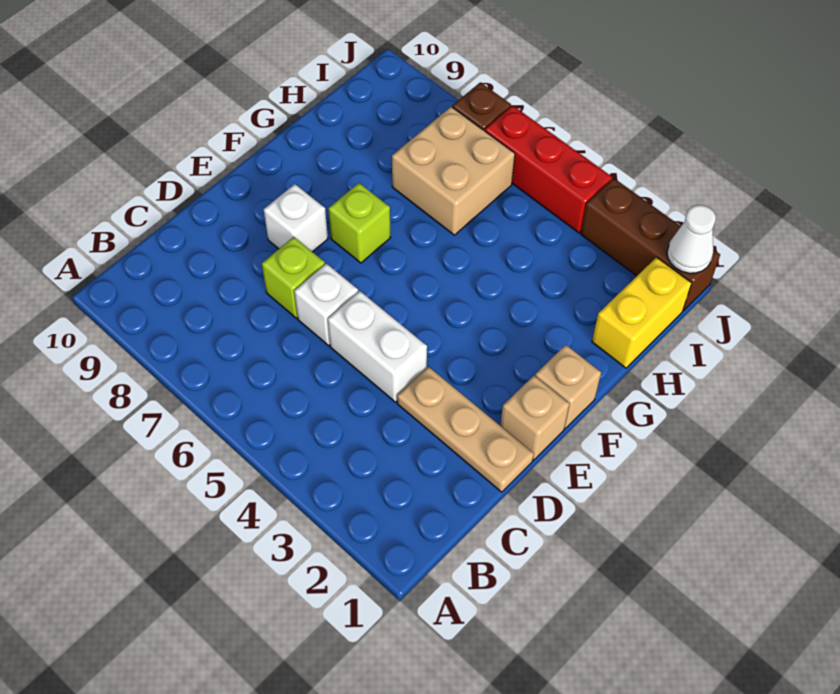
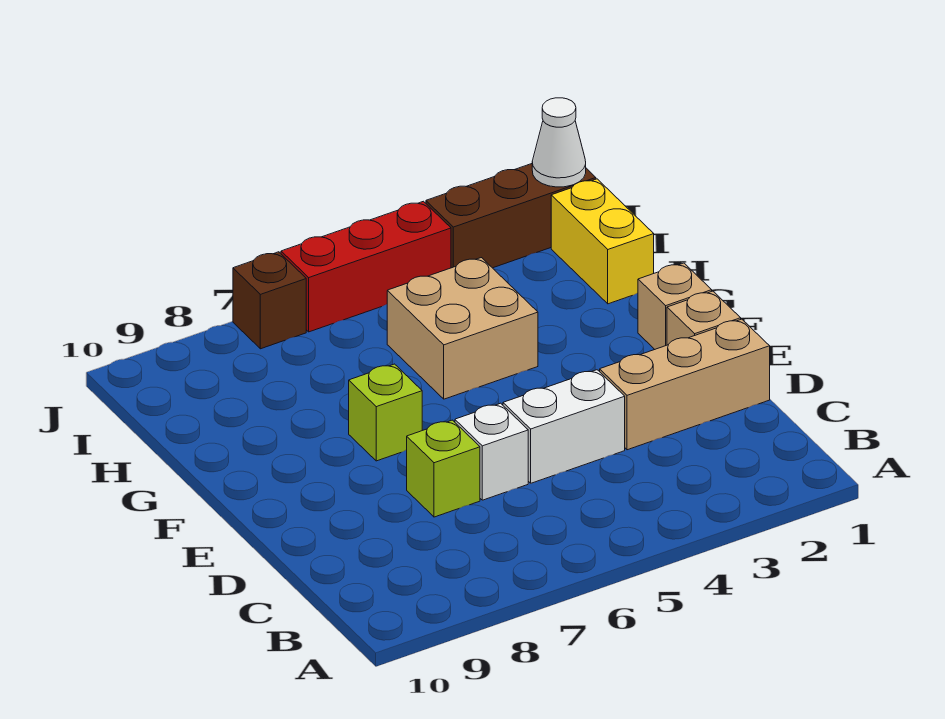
tan plate D1:D3 level 1 -> tan brick D1:D3 level 1
white brick E8 level 1 -> none
tan brick H6:I7 level 1 -> tan brick G4:H5 level 1

